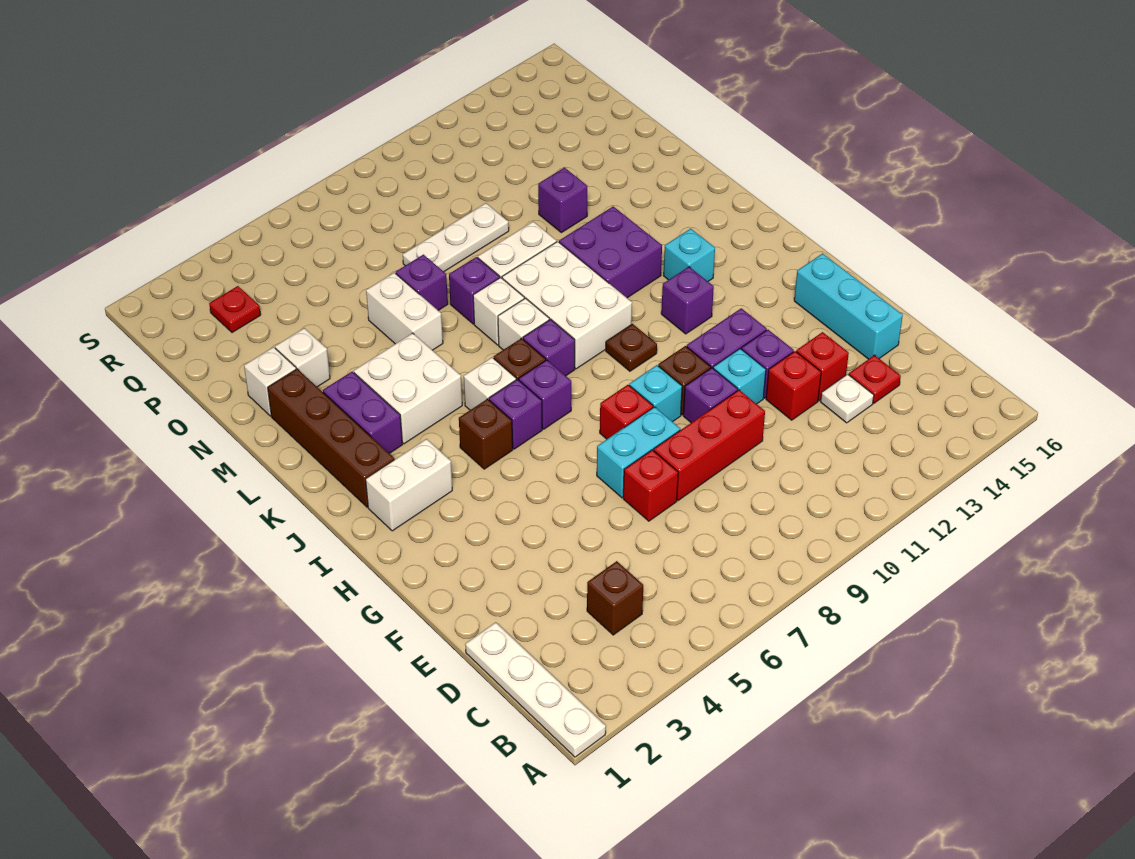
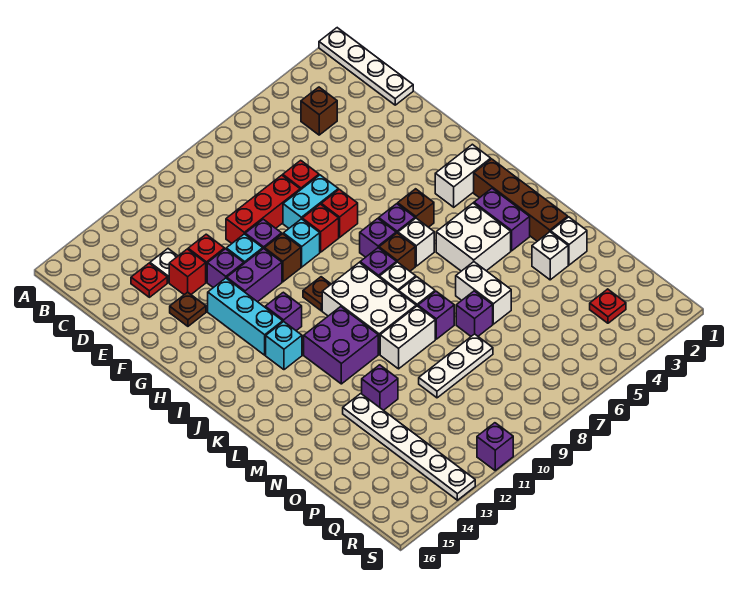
cyan brick E15:G15 level 1 -> cyan brick G13:I13 level 1
none -> brown plate F14 level 1
none -> red brick G7 level 1
none -> white plate N13:S13 level 1
none -> purple brick S11 level 1

